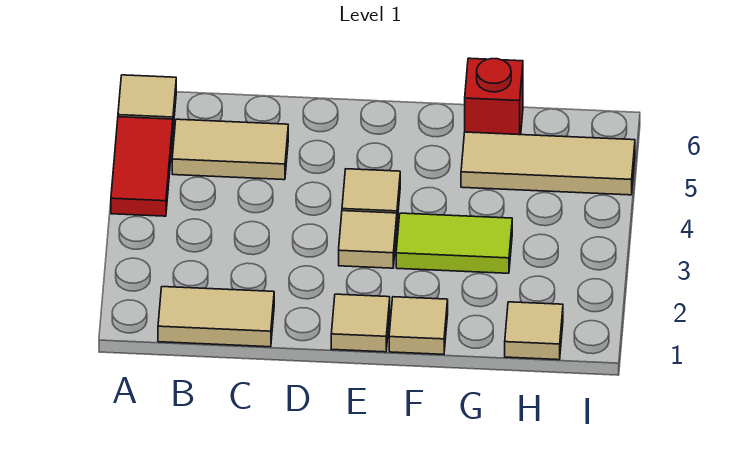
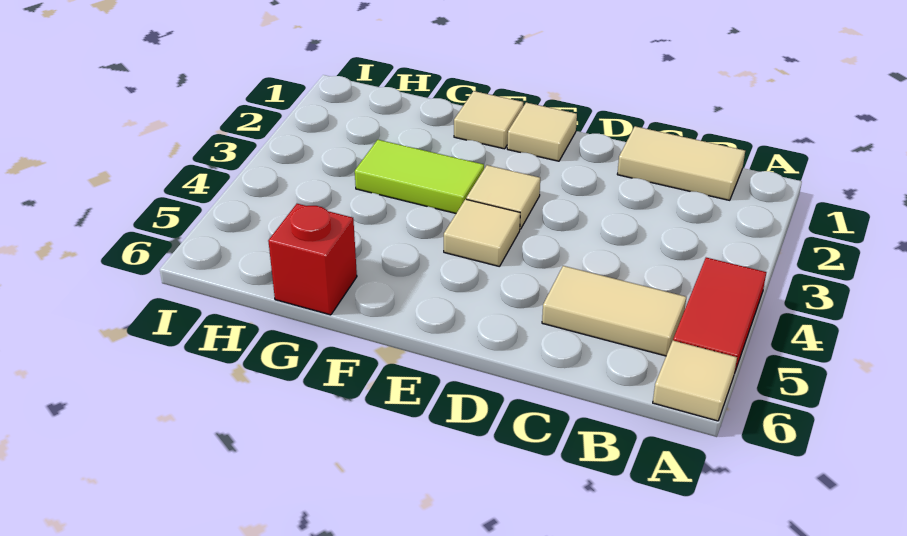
tan tile G5:I5 level 1 -> none
tan tile H1 level 1 -> none

